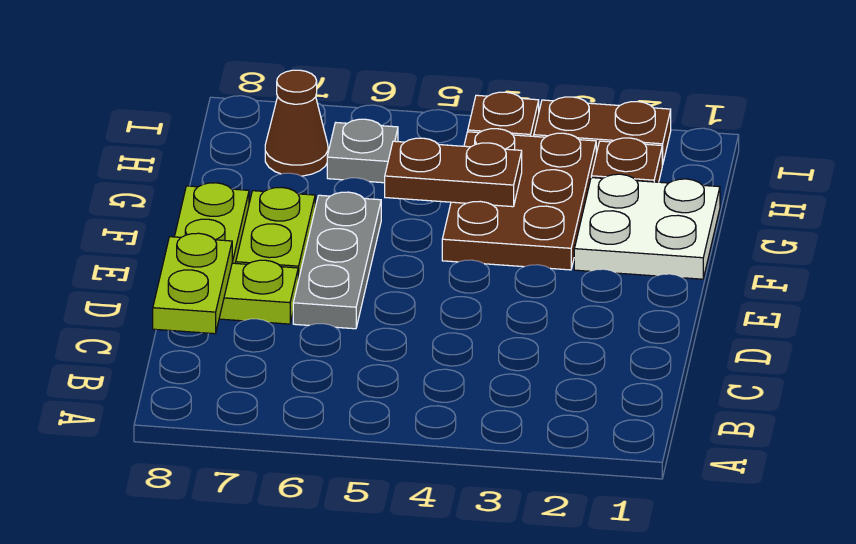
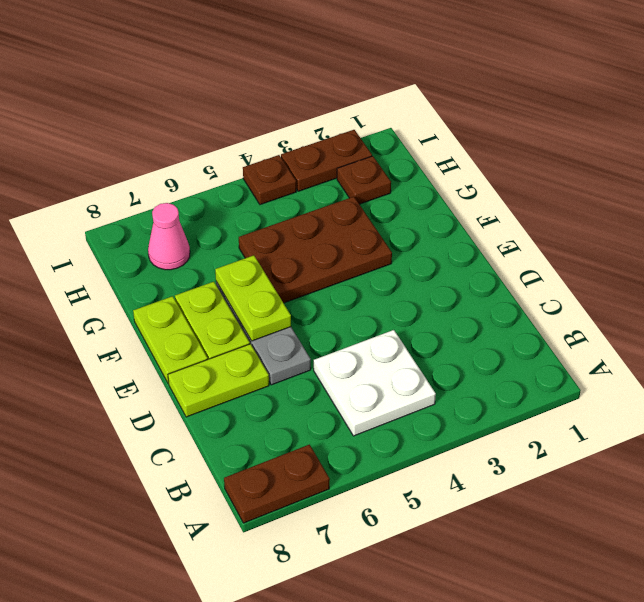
lime plate C8:D8 level 2 -> lime plate E6:F6 level 2
white plate F1:G2 level 1 -> white plate B4:C5 level 1
brown plate F3:H4 level 1 -> brown plate F3:G5 level 1
brown plate G4:G5 level 2 -> brown plate A7:A8 level 1
grey plate H6 level 1 -> none
brown cone H7 level 1 -> pink cone H7 level 1

